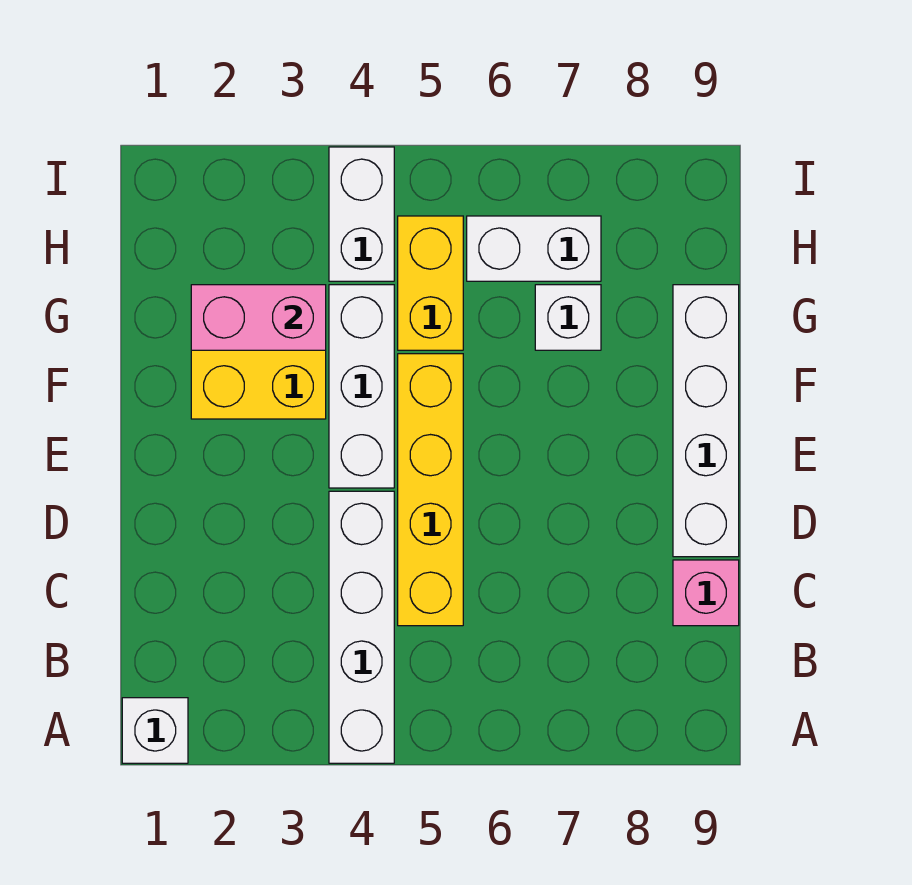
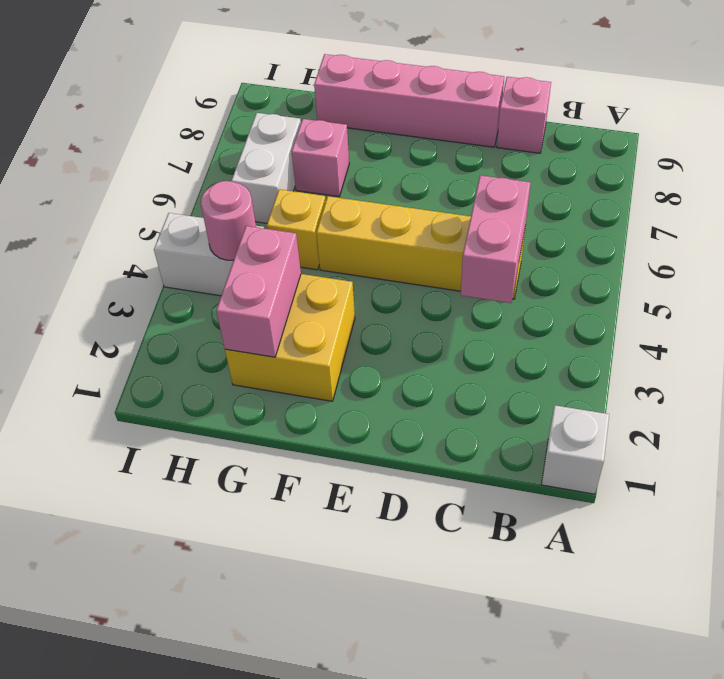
white brick A4:D4 level 1 -> none
none -> pink brick C4:C5 level 2
white brick D9:G9 level 1 -> pink brick D9:G9 level 1
white brick E4:G4 level 1 -> none
yellow brick G5:H5 level 1 -> yellow brick G5 level 1
white brick G7 level 1 -> pink brick G7 level 1
none -> pink round brick H4 level 2

